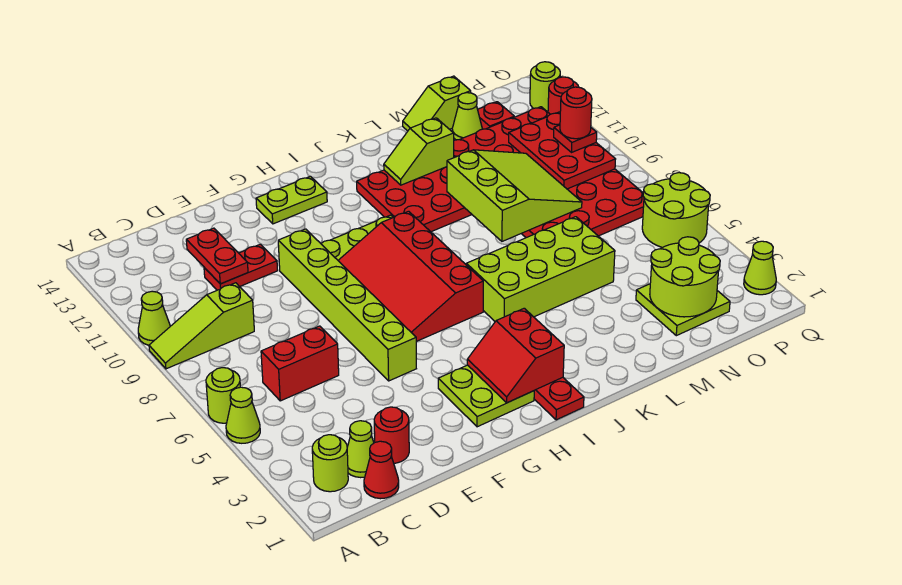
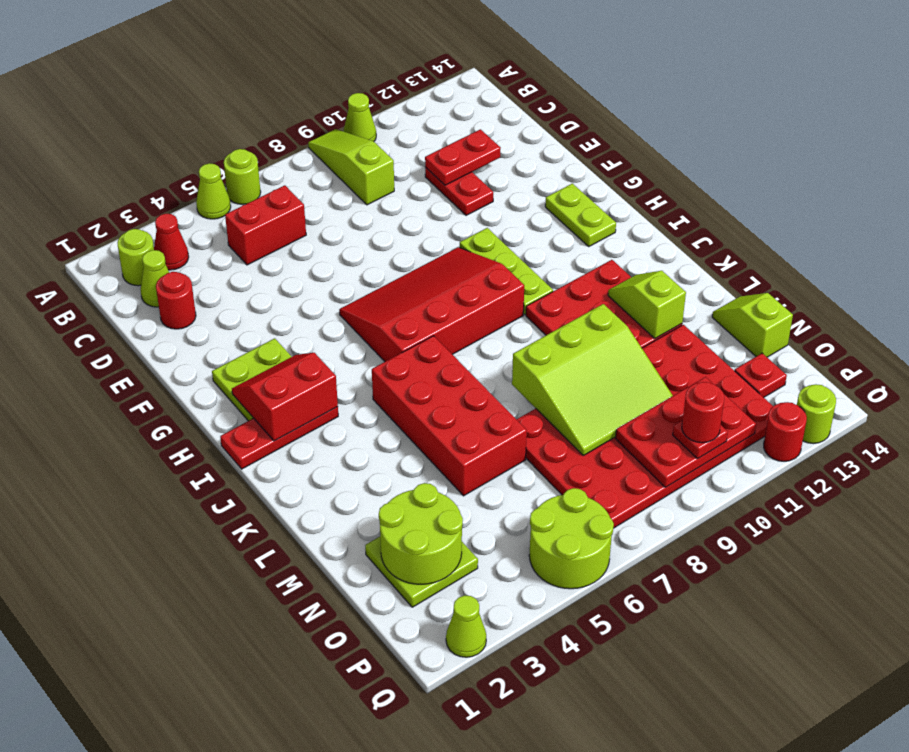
red cone C1 level 1 -> red cone B3 level 1
red brick C6:D6 level 1 -> red brick C5:C6 level 1
lime brick F5:F10 level 1 -> none
lime brick J5:M6 level 1 -> red brick J5:M6 level 1
lime cone N13 level 1 -> none

